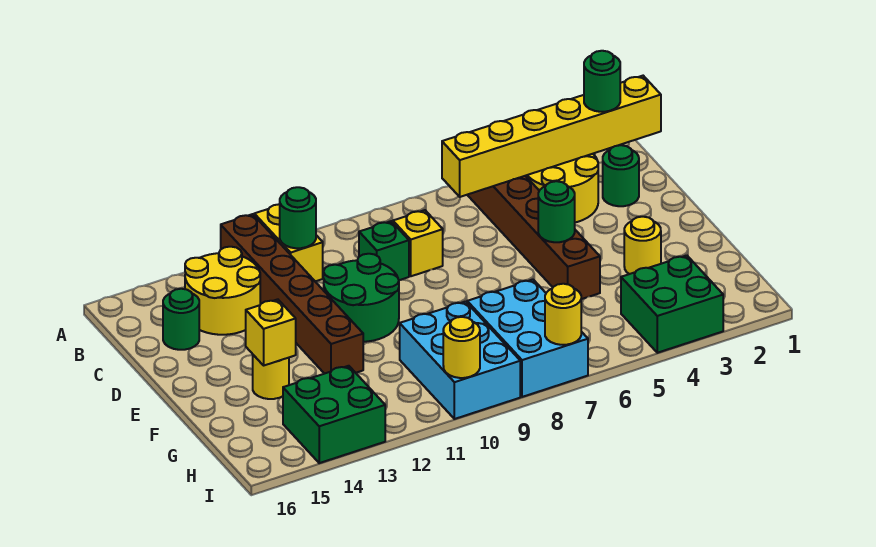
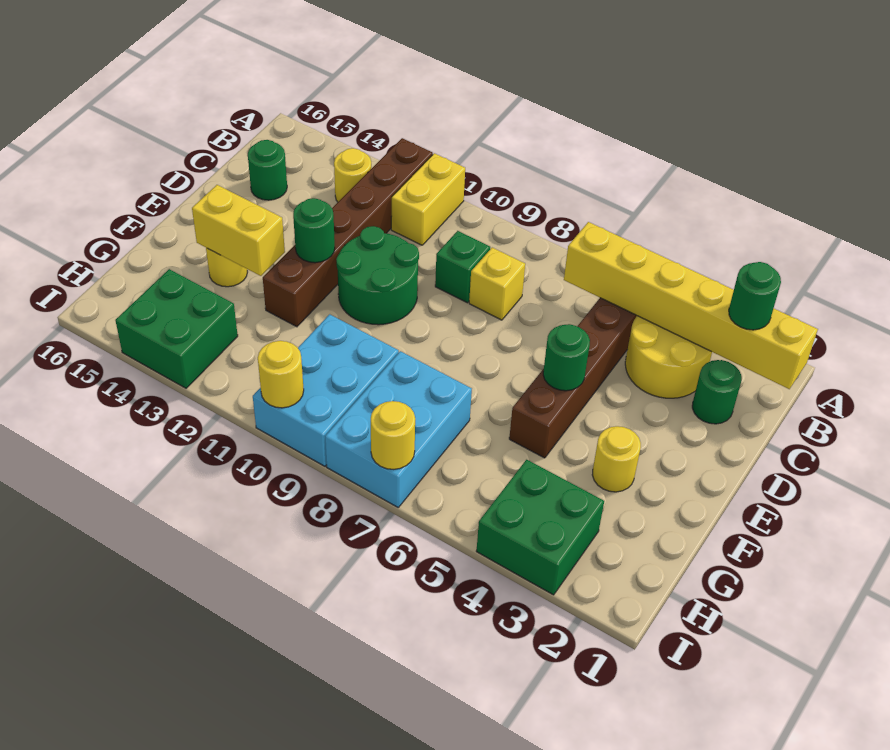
green round brick B11 level 2 -> green round brick E12 level 2
yellow round brick B13:C14 level 1 -> yellow round brick B13 level 1
yellow brick F14 level 2 -> yellow brick F13:F14 level 2

